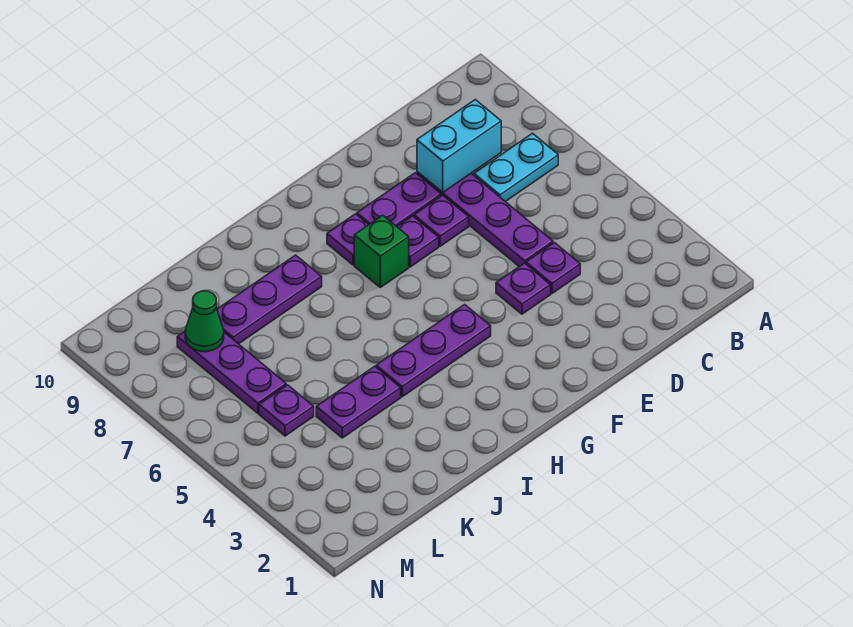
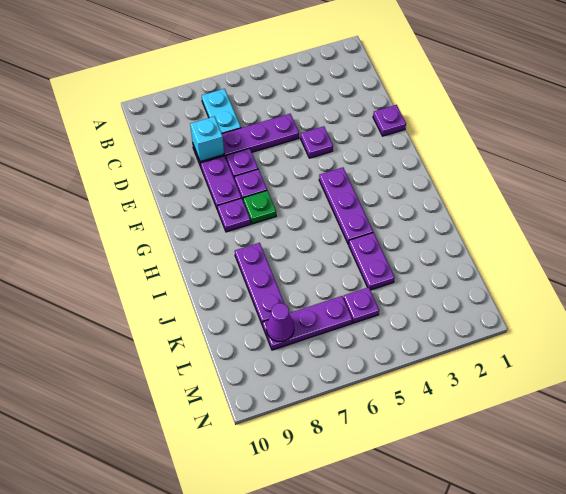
cyan brick C8:D8 level 2 -> cyan brick D8 level 2
purple plate D4 level 1 -> purple plate E1 level 1
green brick G7 level 1 -> green plate G7 level 1
green cone L8 level 2 -> purple cone L8 level 2

